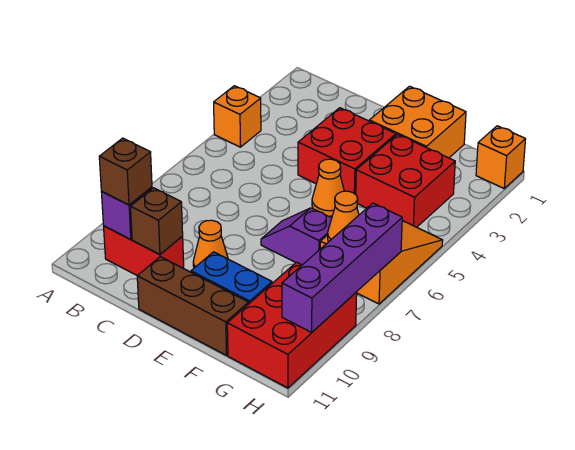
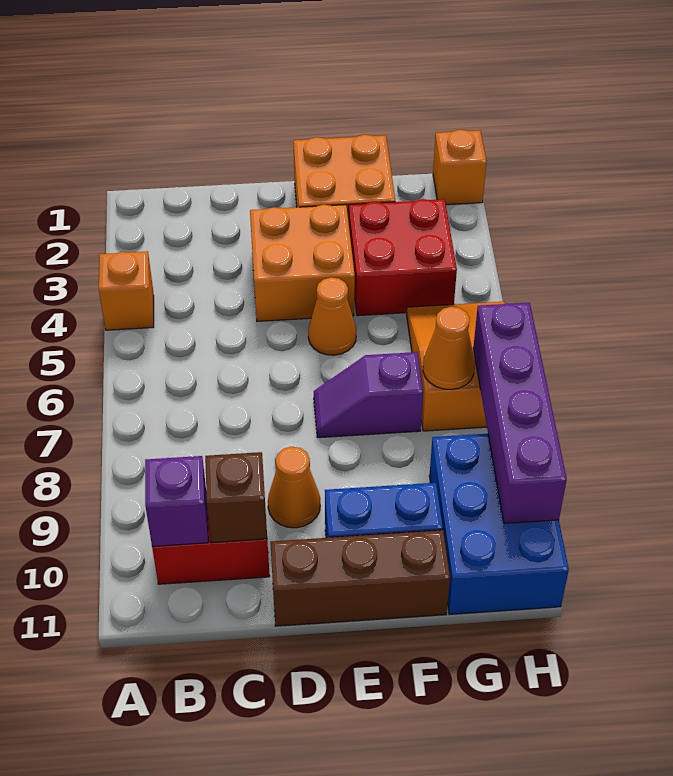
brown brick B10 level 3 -> none
red brick D3:E4 level 1 -> orange brick D3:E4 level 1
red brick G9:H11 level 1 -> blue brick G9:H11 level 1

